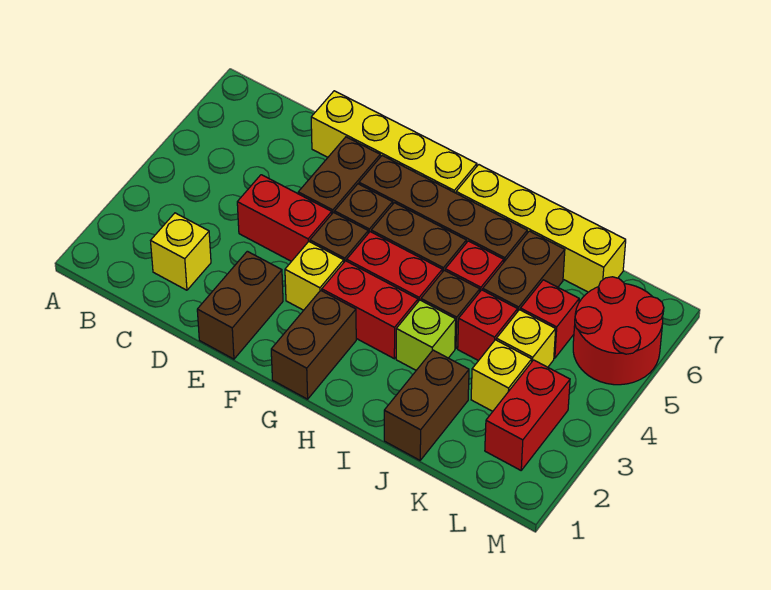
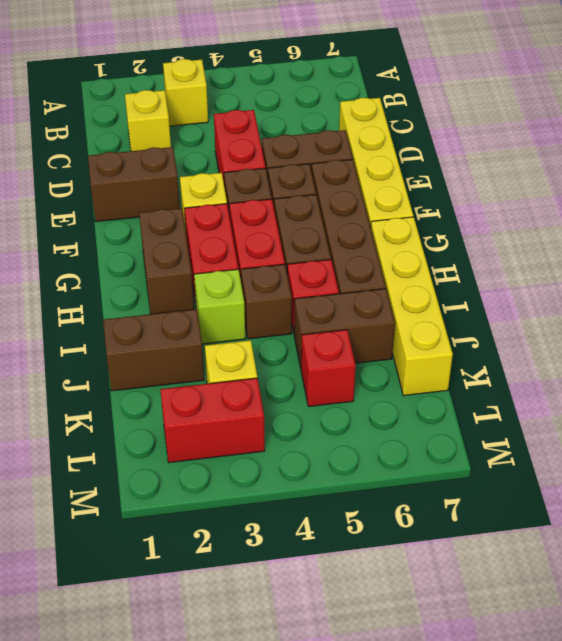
brown brick G1:G2 level 1 -> brown brick G2:H2 level 1
red brick J4 level 1 -> none
yellow brick K4 level 1 -> yellow brick B3 level 1
red round brick L5:M6 level 1 -> none

